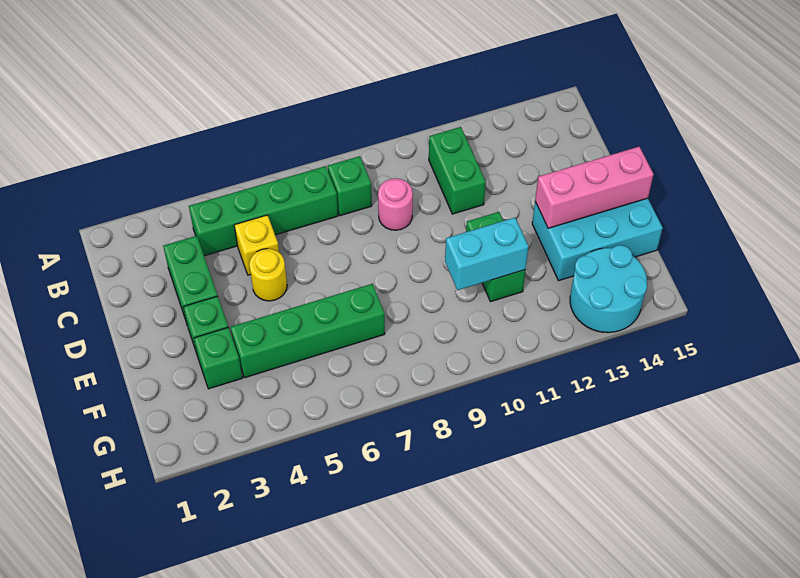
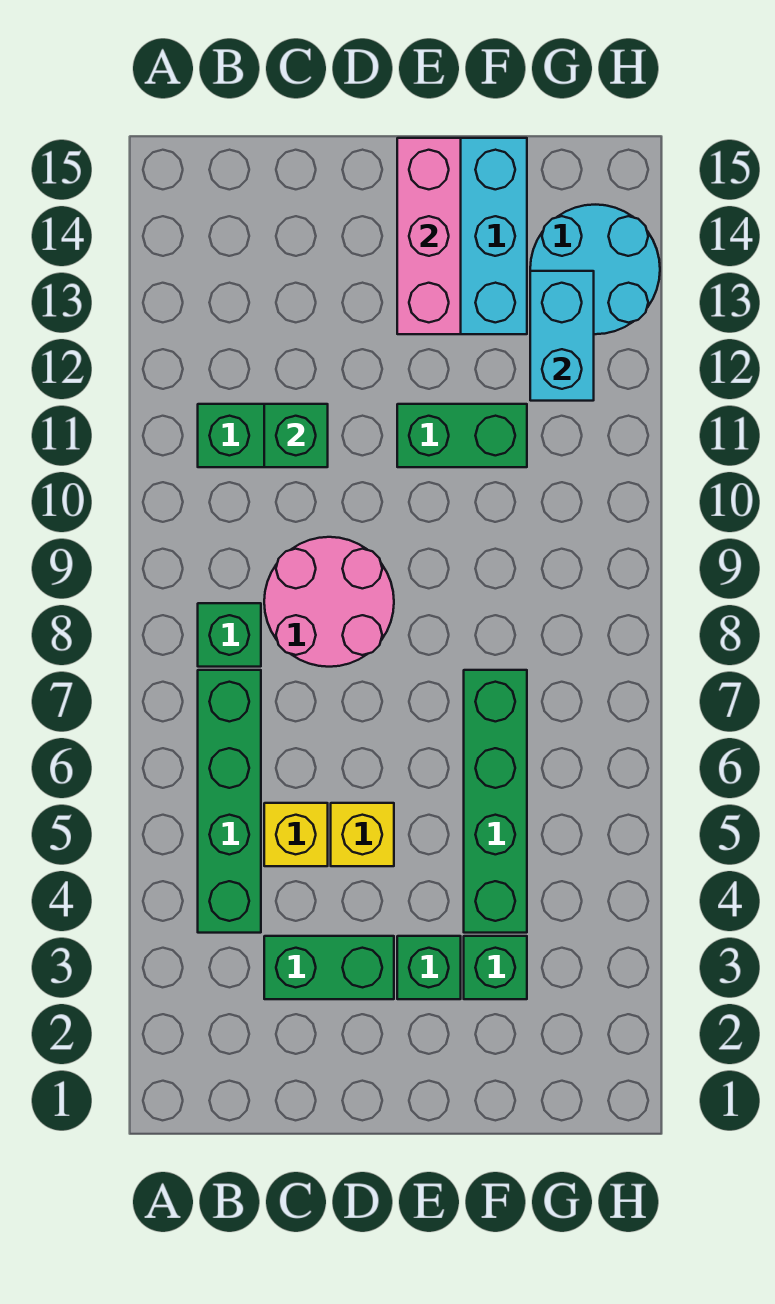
pink round brick C9 level 1 -> pink round brick C8:D9 level 1
none -> green brick C11 level 2
yellow round brick D5 level 1 -> yellow brick D5 level 1
cyan brick F10:F11 level 2 -> cyan brick G12:G13 level 2

